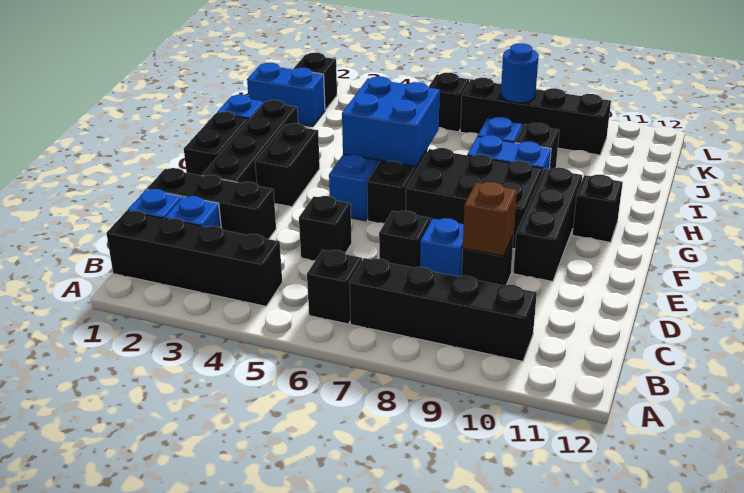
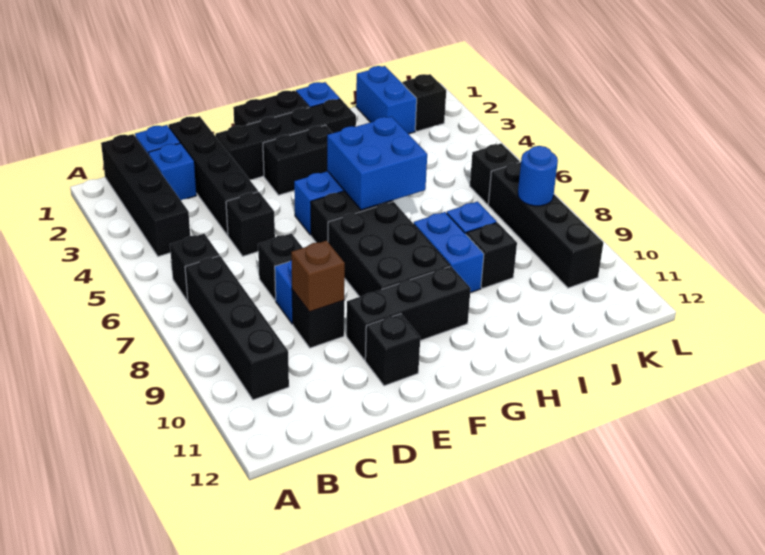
black brick D1:D3 level 1 -> black brick D1:D4 level 1
black brick G11 level 1 -> black brick E11 level 1

